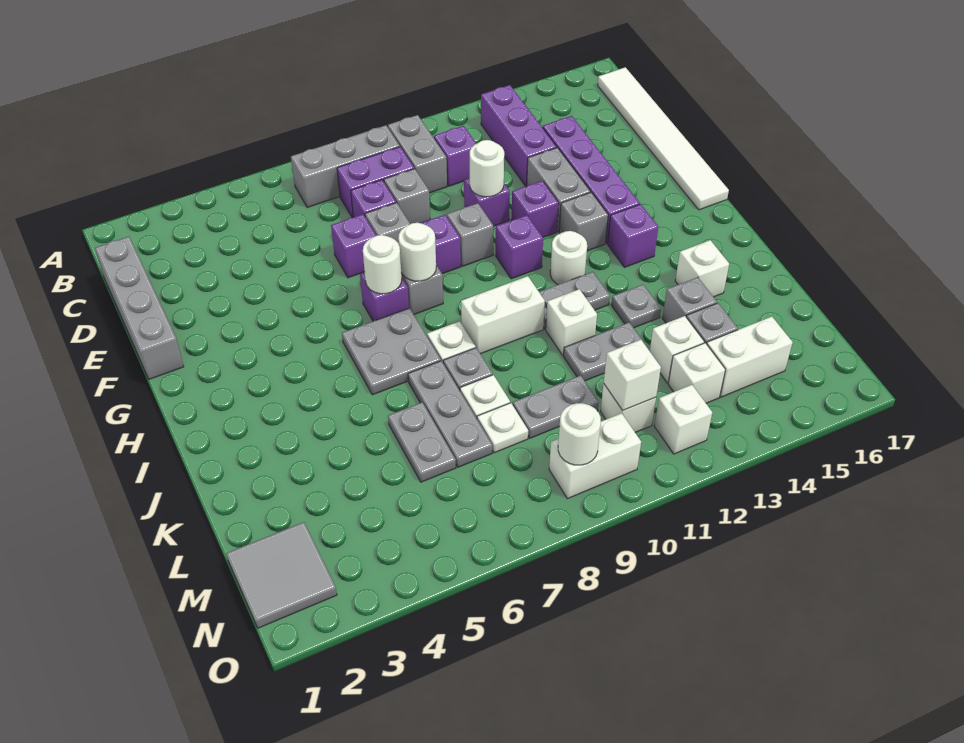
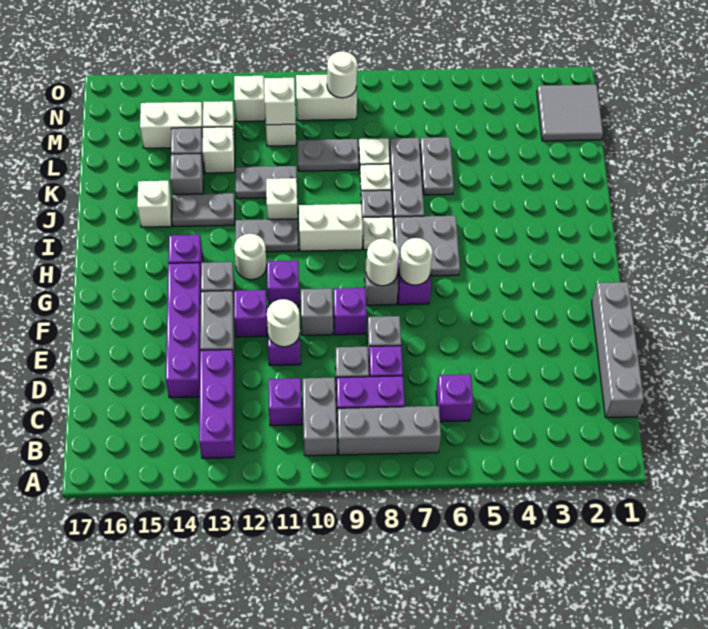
white tile B17:G17 level 1 -> none
purple brick E7 level 1 -> purple brick C6 level 1
grey plate J13 level 1 -> grey plate J13:J14 level 1

